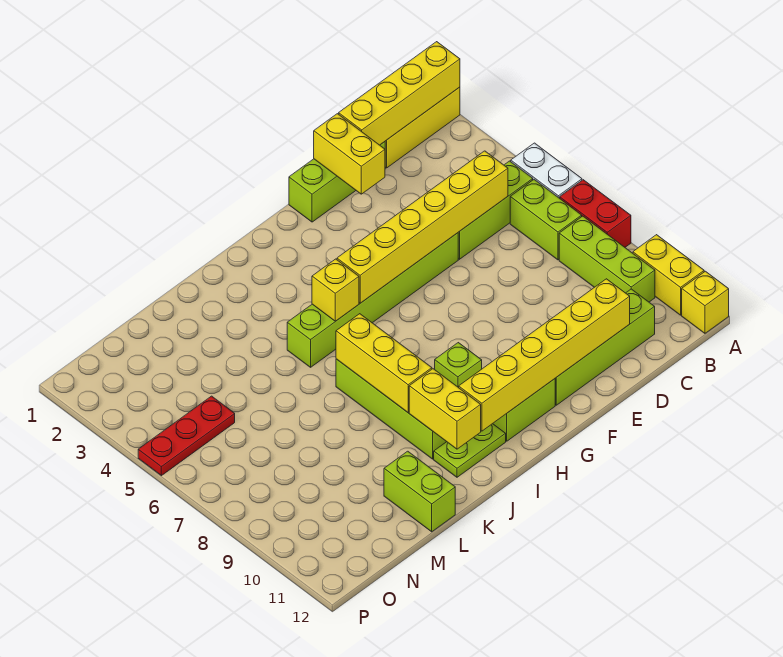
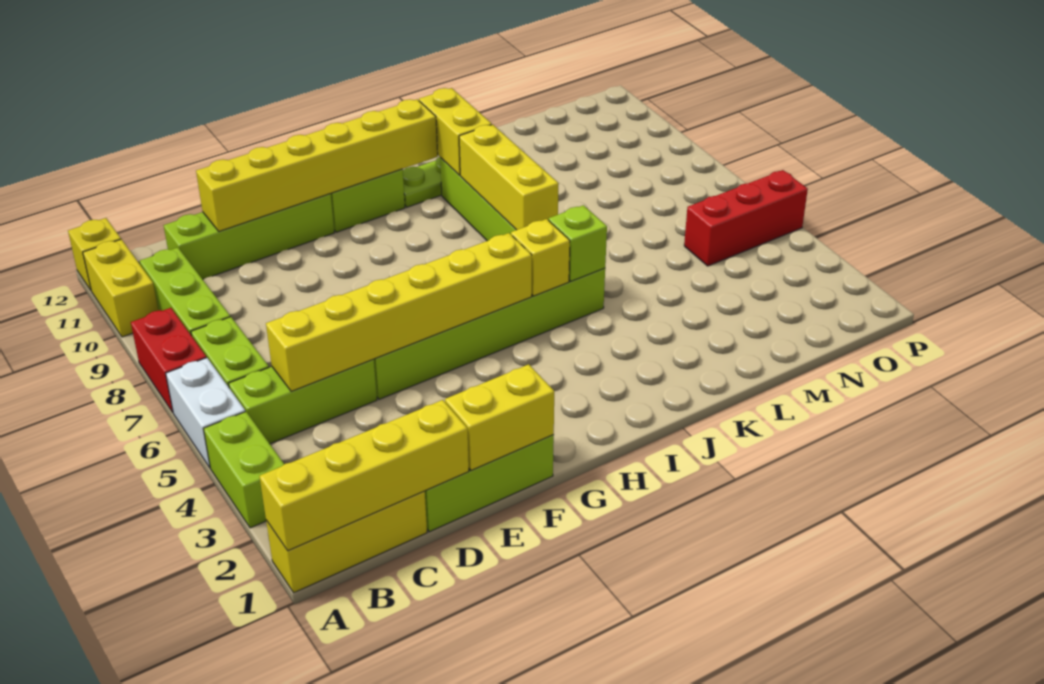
yellow brick E1:E2 level 2 -> yellow brick E1:F1 level 2
lime brick H9 level 1 -> lime brick J5 level 2
lime brick L11:L12 level 1 -> lime brick A3:A4 level 1
red plate N5:P5 level 1 -> red brick N5:P5 level 1

